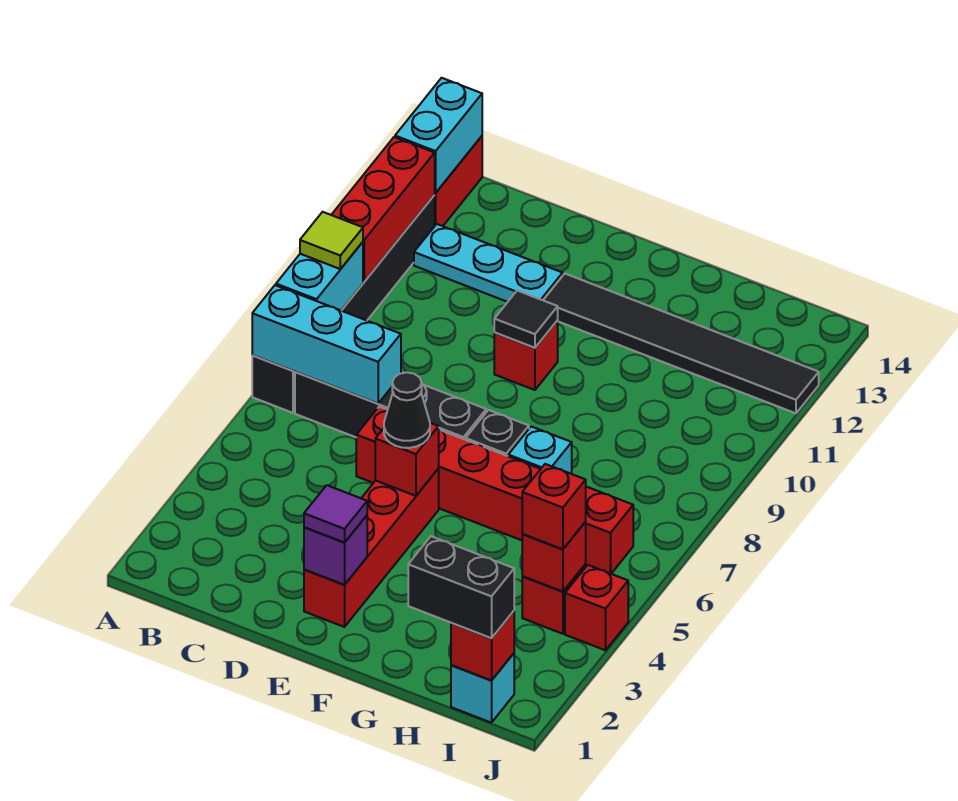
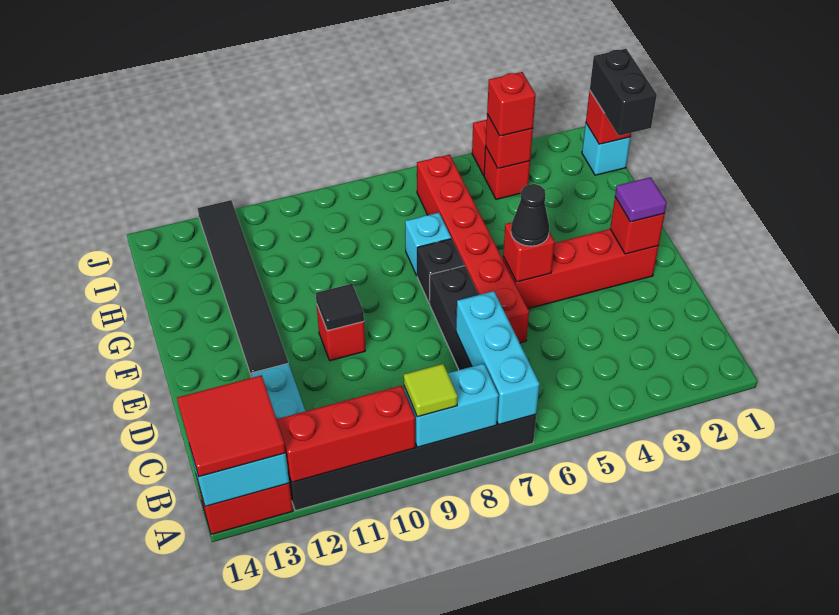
none -> red tile A13:B14 level 3
purple brick E2 level 2 -> red brick E2 level 2

